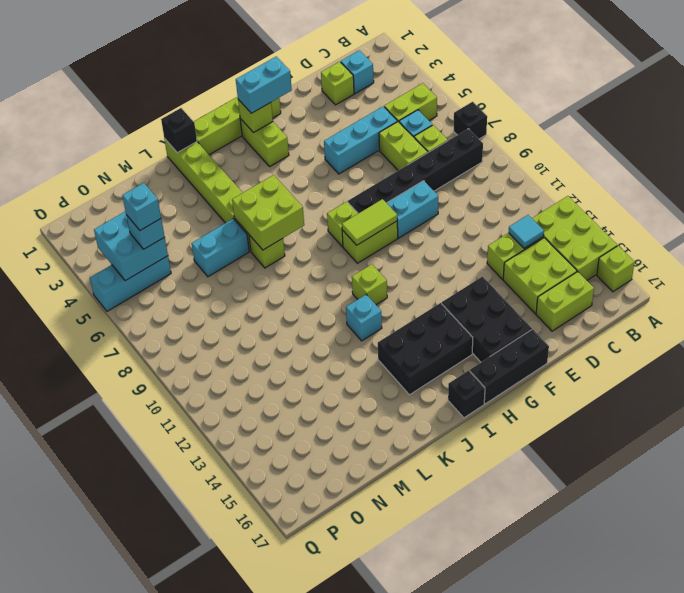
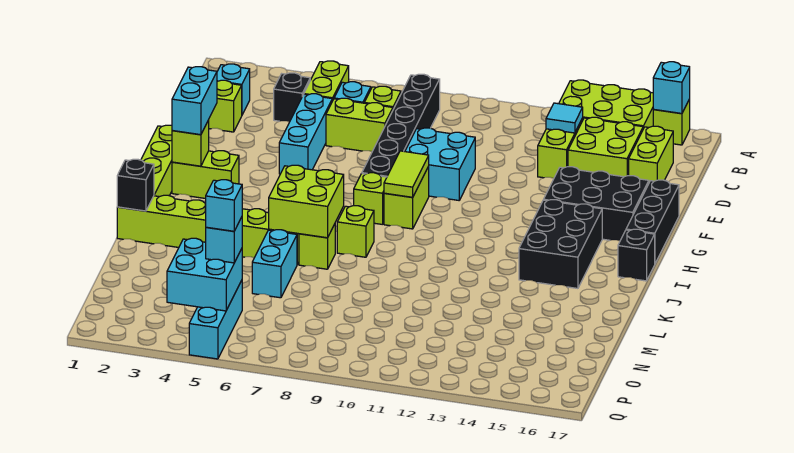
black brick A7 level 1 -> black brick C4 level 1
cyan brick E9:F9 level 1 -> cyan brick E9:F10 level 1
lime brick I11 level 1 -> lime brick J8 level 1
cyan brick J12 level 1 -> cyan brick A16 level 2

